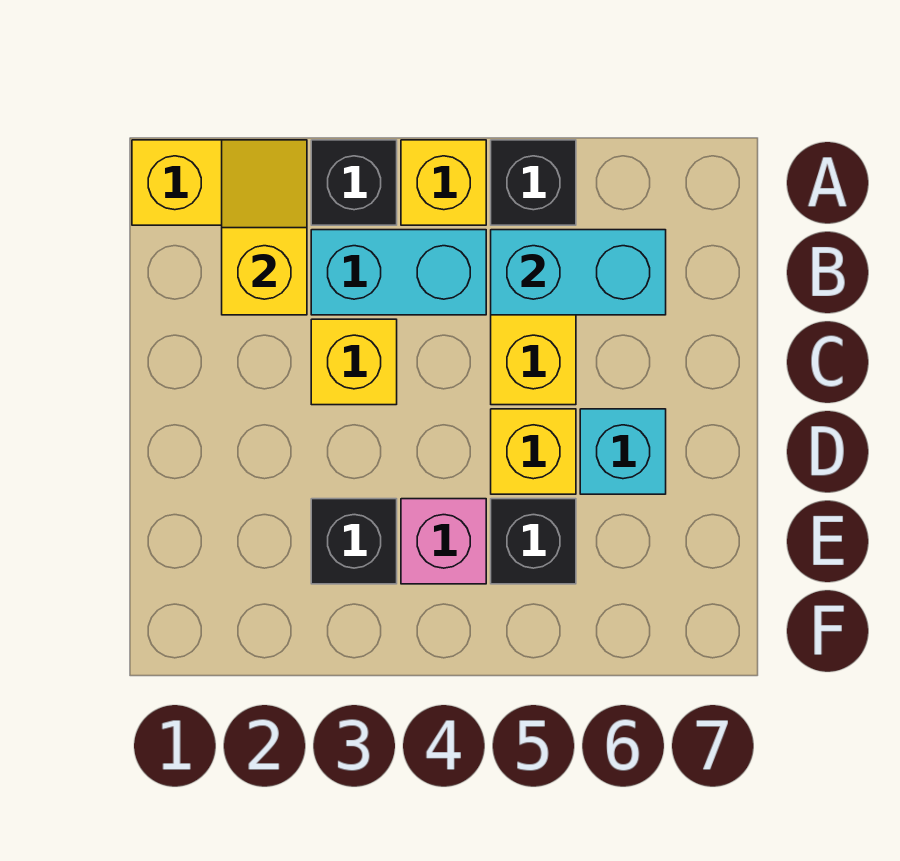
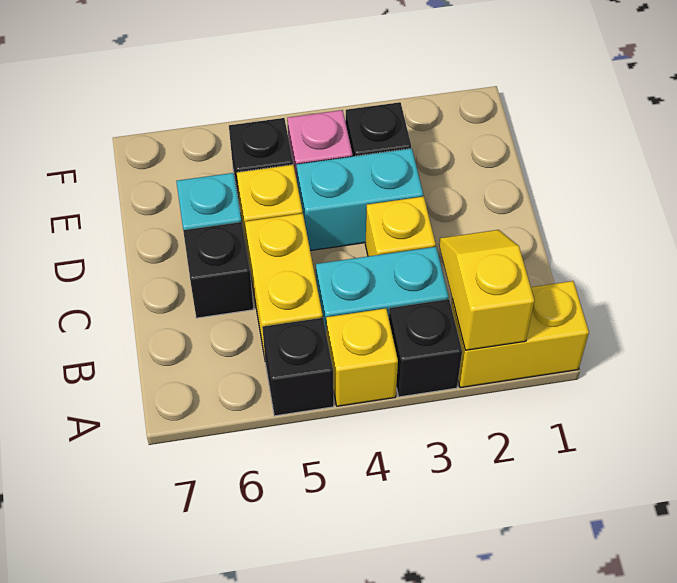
yellow slope A2:B2 level 2 top B -> yellow slope A2:B2 level 2 top A
cyan brick B5:B6 level 2 -> cyan brick D3:D4 level 1
none -> black brick C6 level 1

